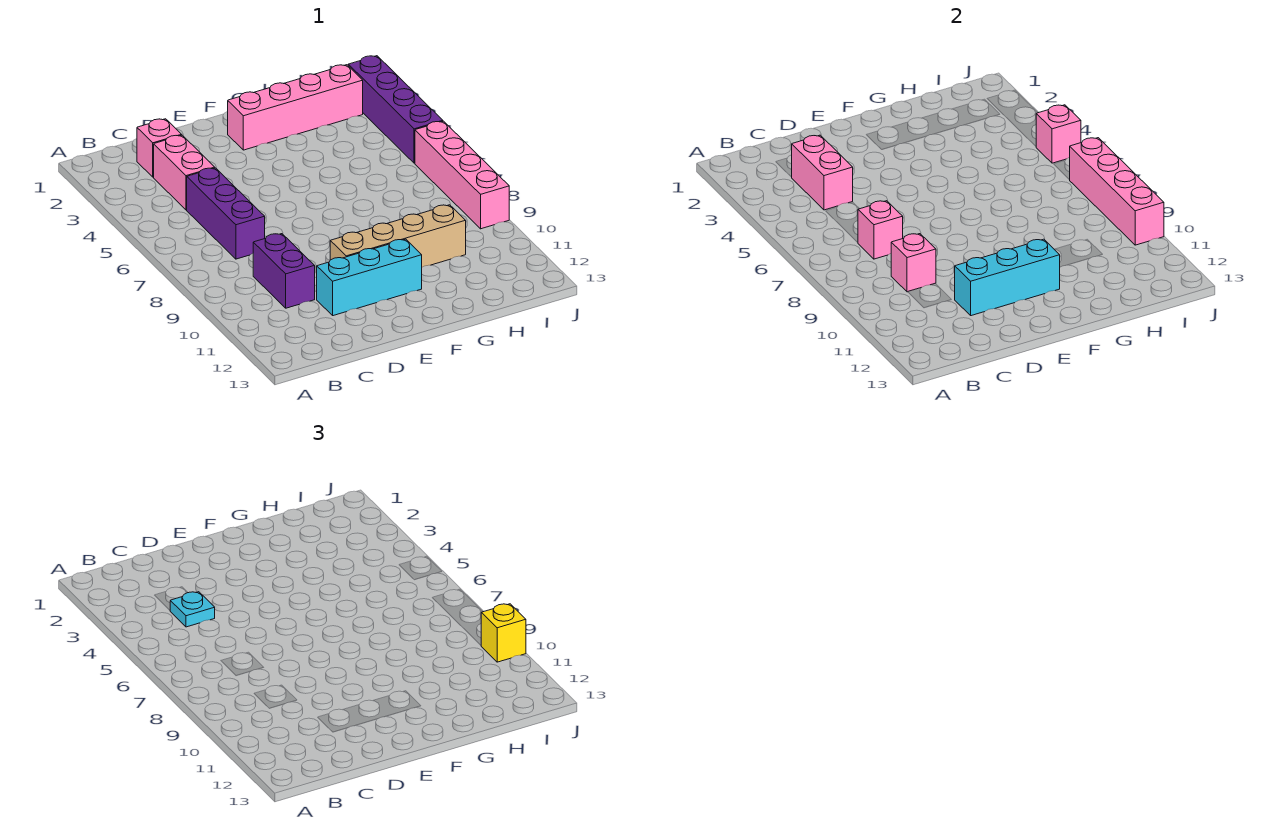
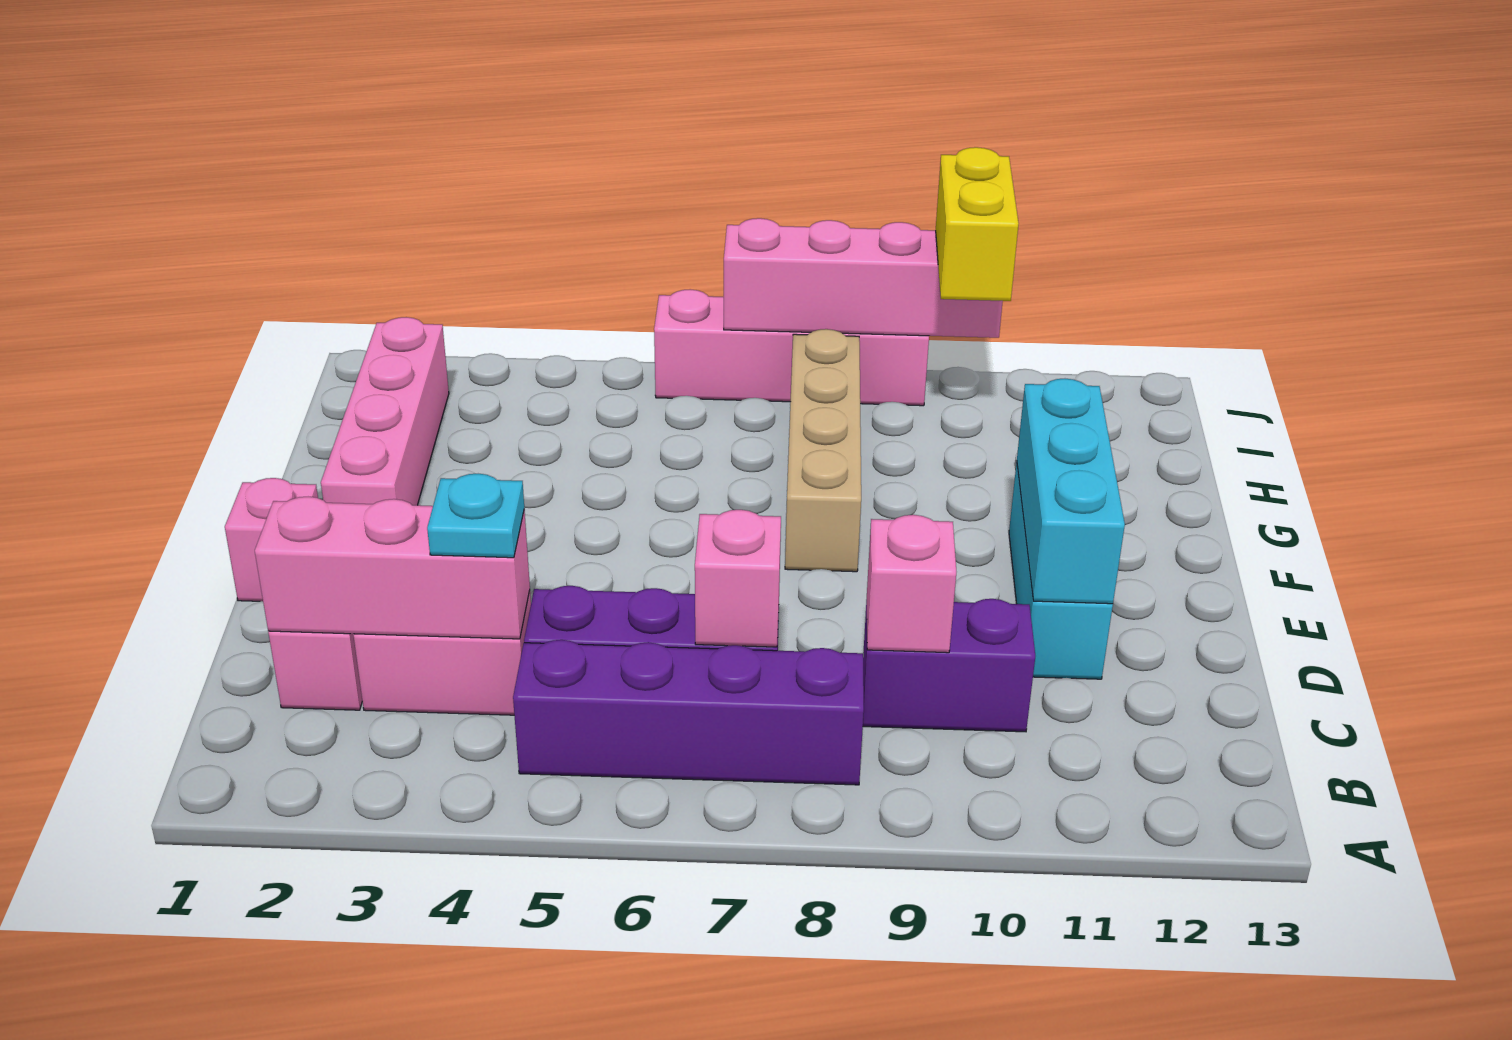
pink brick C3:C4 level 2 -> pink brick C2:C4 level 2
tan brick E10:H10 level 1 -> tan brick F8:I8 level 1
purple brick J2:J5 level 1 -> purple brick B5:B8 level 1
pink brick J5 level 2 -> pink brick E1 level 1
yellow brick J10 level 3 -> yellow brick I10:J10 level 3

